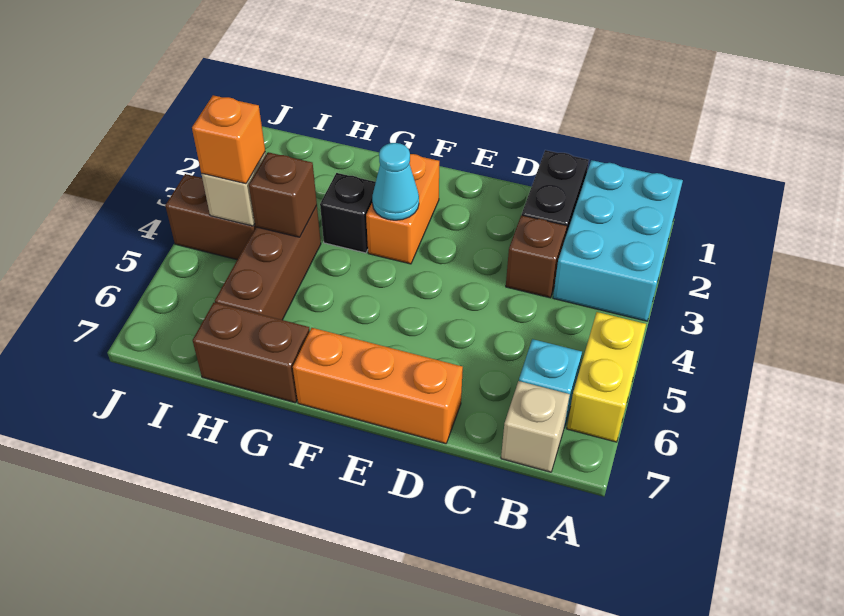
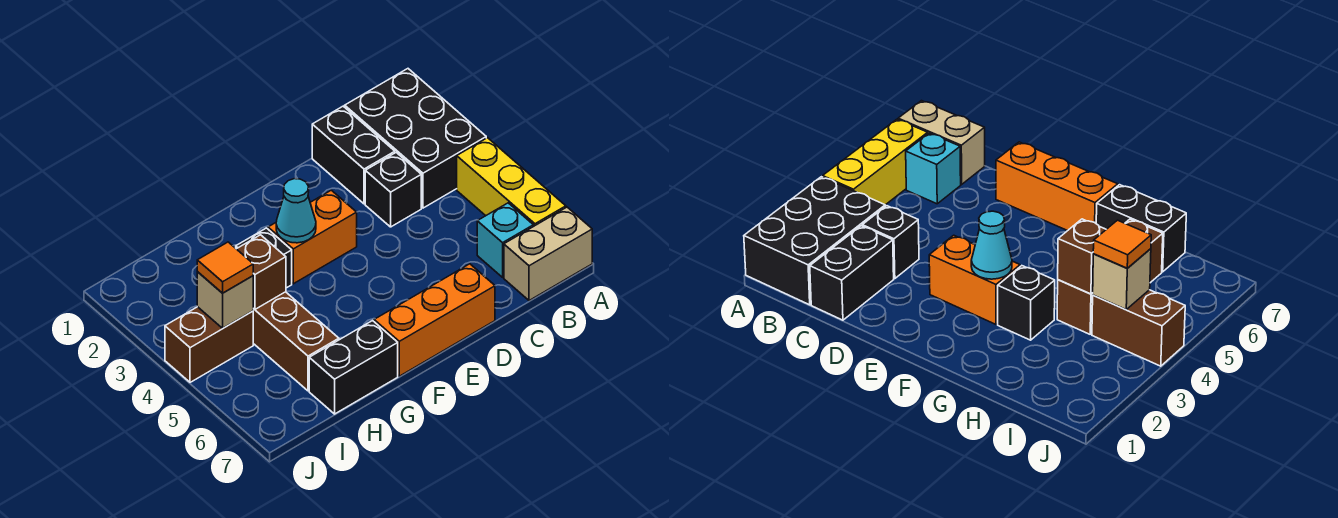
cyan brick A1:B3 level 1 -> black brick A1:B3 level 1
yellow brick A5:A6 level 1 -> yellow brick A4:A6 level 1
tan brick B7 level 1 -> tan brick A7:B7 level 1
brown brick C3 level 1 -> black brick C3 level 1
orange brick F2:F3 level 1 -> orange brick E3:F3 level 1
brown brick G7:H7 level 1 -> black brick G7:H7 level 1
orange brick I4 level 3 -> orange tile I4 level 3

